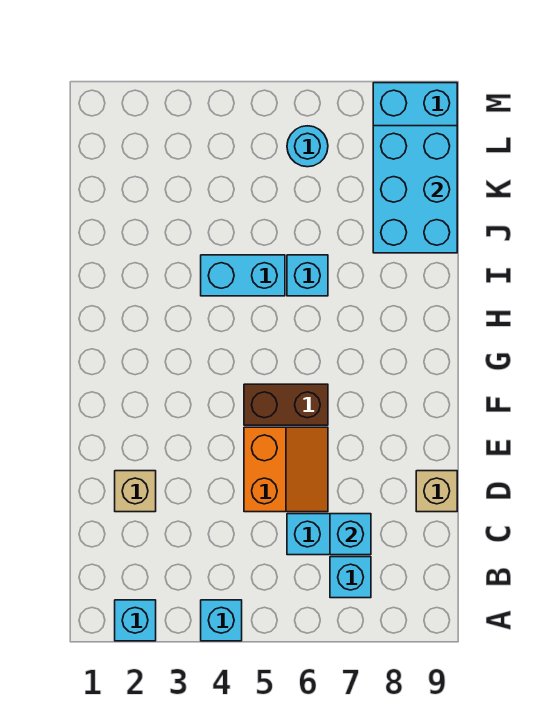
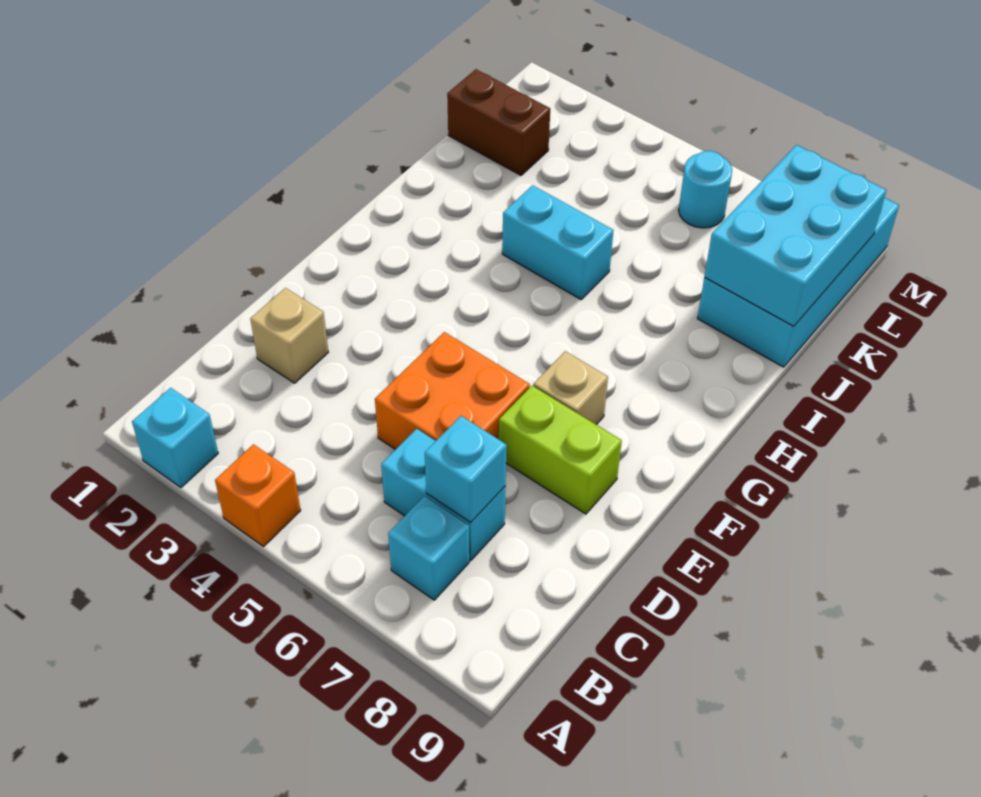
cyan brick A4 level 1 -> orange brick A4 level 1
orange slope D5:E6 level 1 top 5 -> orange brick D5:E6 level 1
tan brick D9 level 1 -> tan brick F7 level 1
none -> lime brick E7:E8 level 1
brown brick F5:F6 level 1 -> brown brick K1:K2 level 1
cyan brick I6 level 1 -> none

